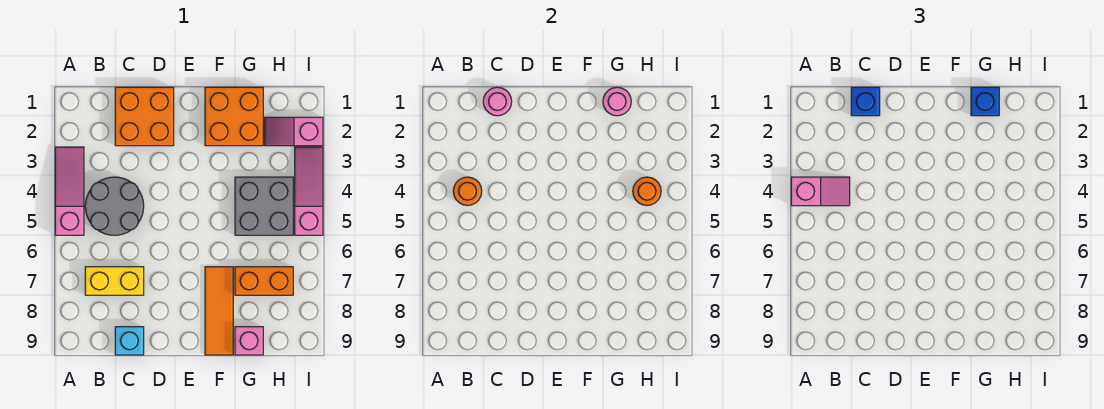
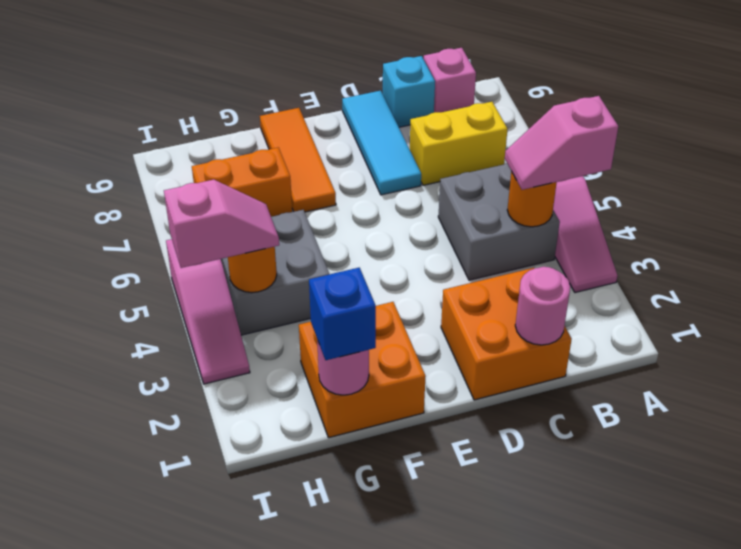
grey round brick B4:C5 level 1 -> grey brick B4:C5 level 1
blue brick C1 level 3 -> none
none -> cyan tile D7:D9 level 1
pink brick G9 level 1 -> pink brick B9 level 1
pink slope H2:I2 level 1 top I -> pink slope H4:I4 level 3 top I

